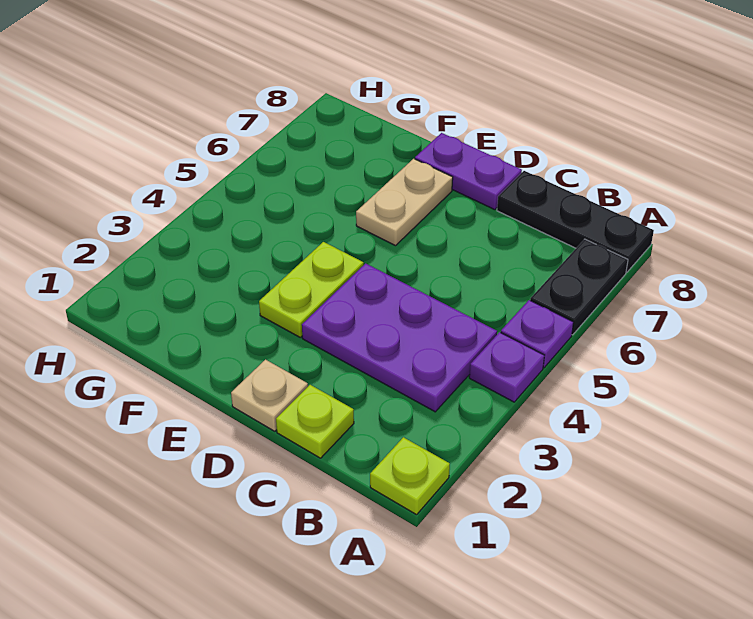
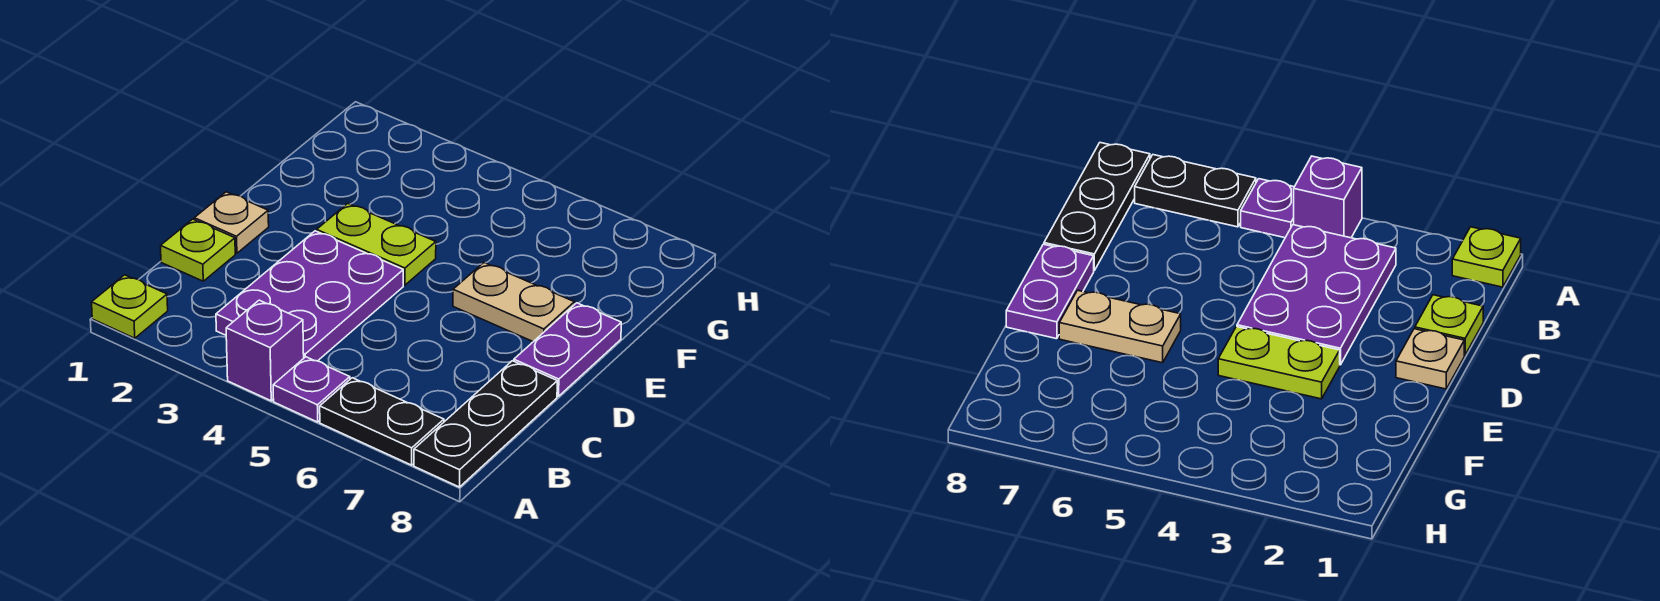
purple plate A4 level 1 -> purple brick A4 level 1

